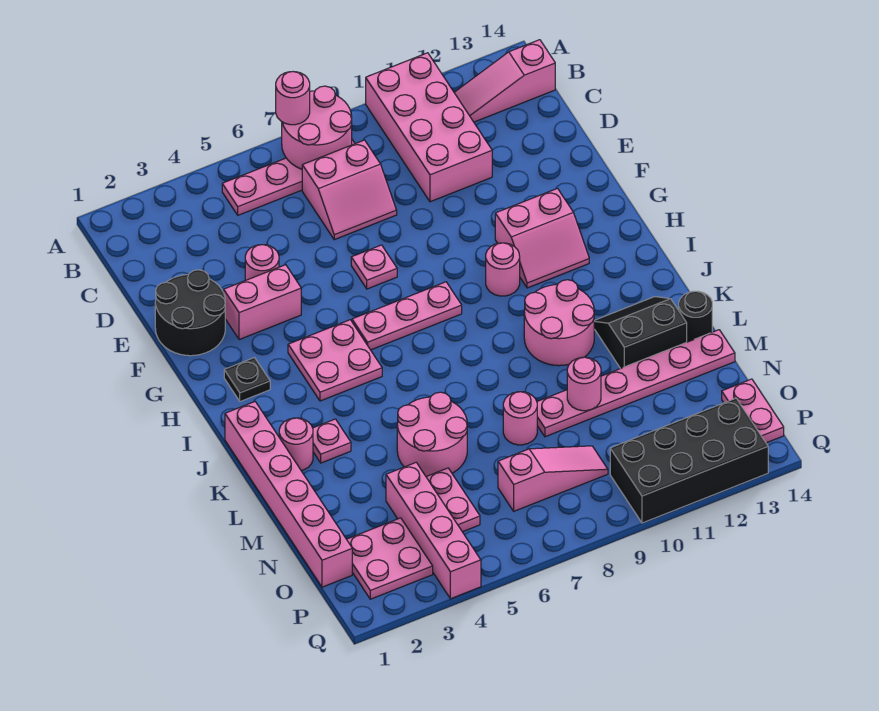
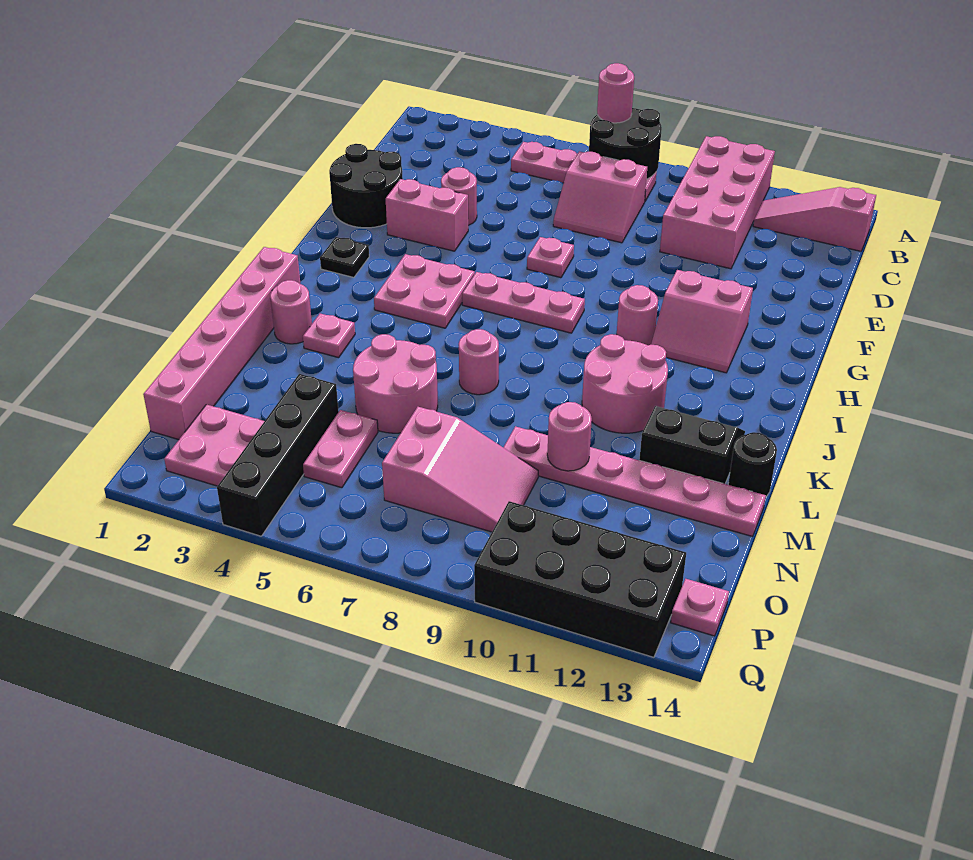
pink round brick A7:B8 level 2 -> black round brick A7:B8 level 2
pink round brick M8 level 1 -> pink round brick K7 level 1
pink brick N4:Q4 level 1 -> black brick N4:Q4 level 1
pink slope O7:O9 level 1 top 7 -> pink slope N7:O9 level 1 top 7
pink plate O14:P14 level 1 -> pink plate P14 level 1

